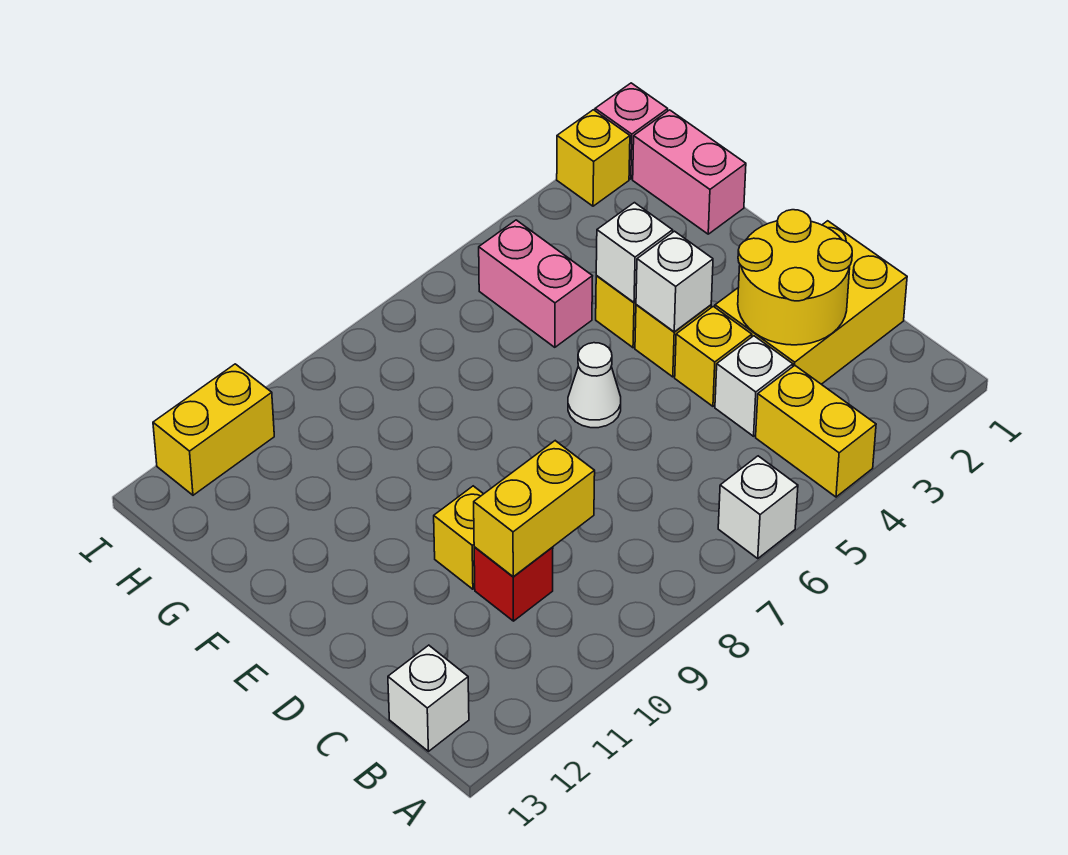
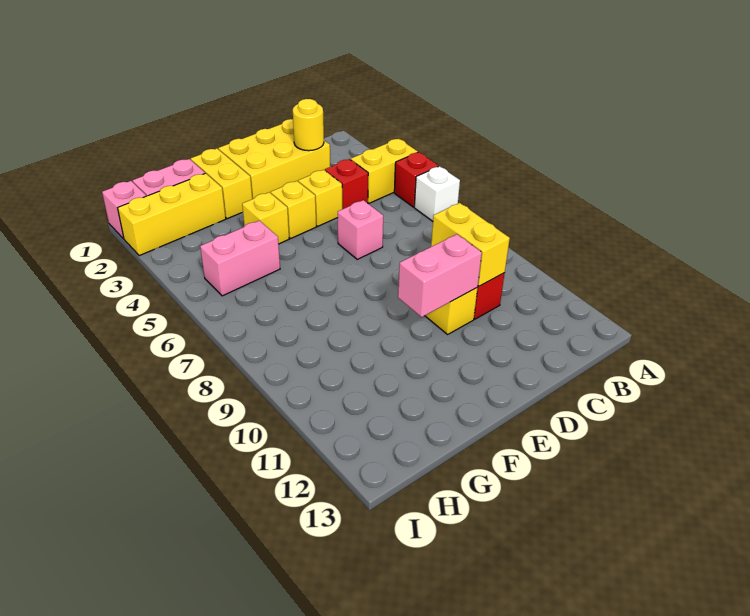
none -> red brick A5 level 1
white brick B13 level 1 -> none
yellow brick C1:D3 level 1 -> yellow brick C1:E2 level 1
yellow round brick C2:D3 level 2 -> yellow round brick C2 level 2
white brick C4 level 1 -> red brick C4 level 1
none -> pink brick D6 level 1
none -> pink brick D10:E10 level 2
white brick E4 level 2 -> none
white cone E6 level 1 -> none
white brick F4 level 2 -> none
yellow brick I2 level 1 -> yellow brick G2:I2 level 1
yellow brick I11:I12 level 1 -> yellow brick F1:F2 level 1

